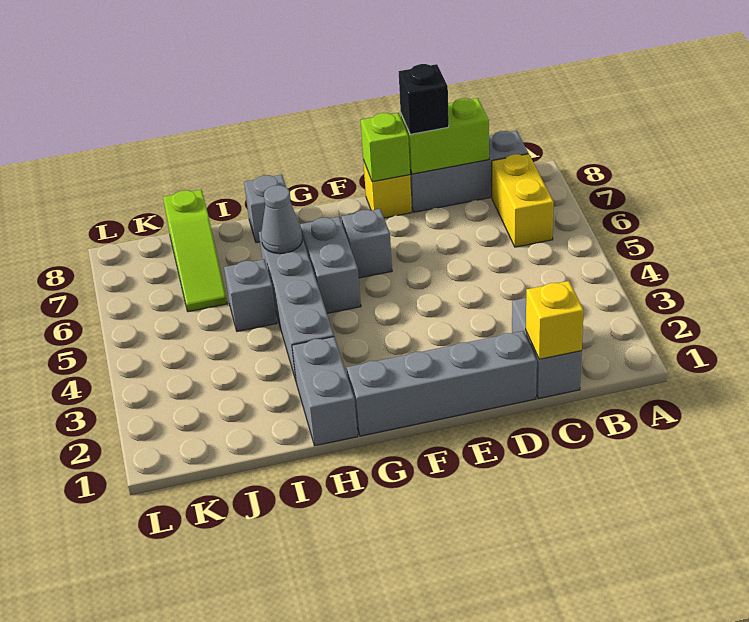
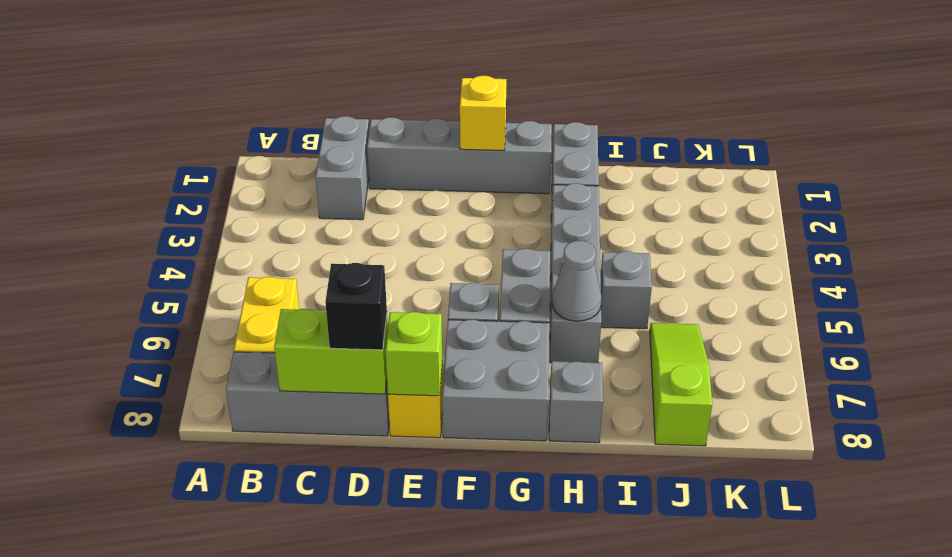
yellow brick C1 level 2 -> yellow brick F1 level 2
none -> grey brick F7:G8 level 1

